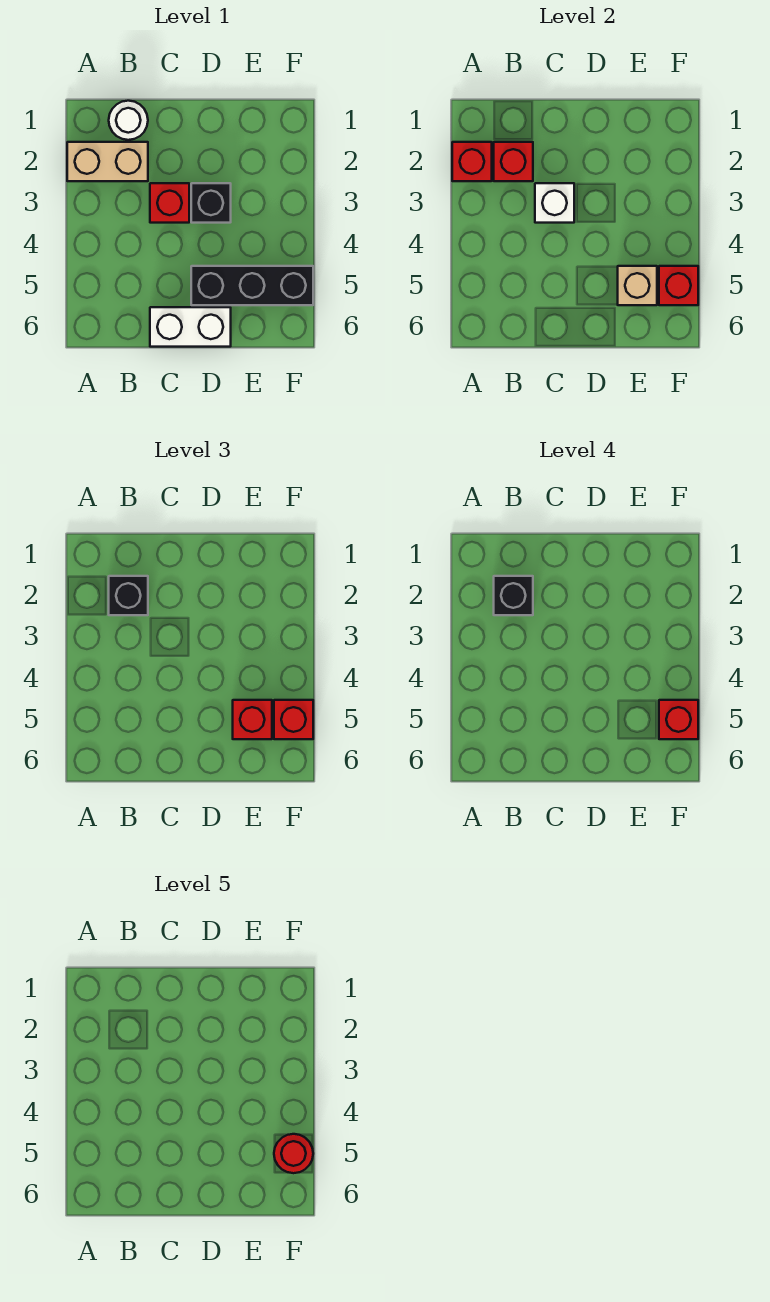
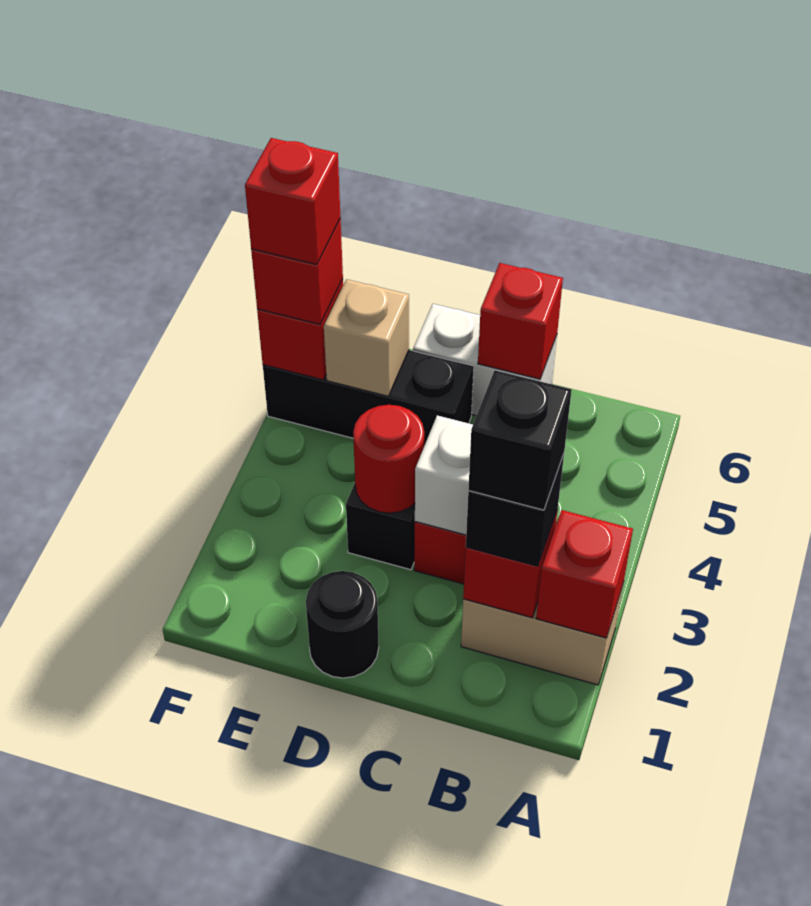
white round brick B1 level 1 -> none
none -> black round brick D1 level 1
red brick E5 level 3 -> red brick C6 level 2
red round brick F5 level 5 -> red round brick D3 level 2

